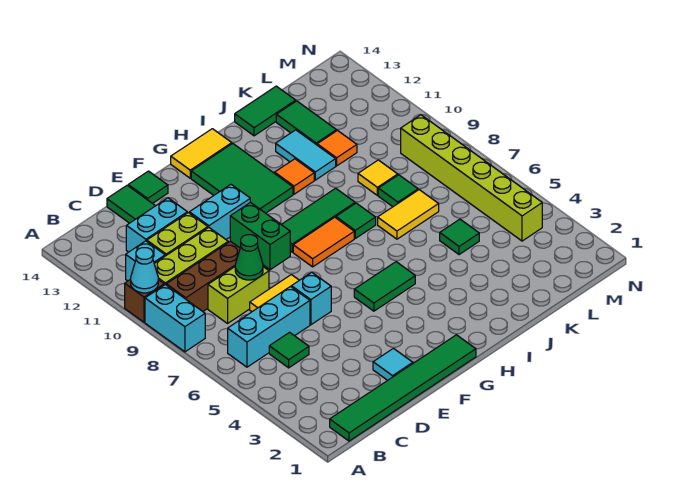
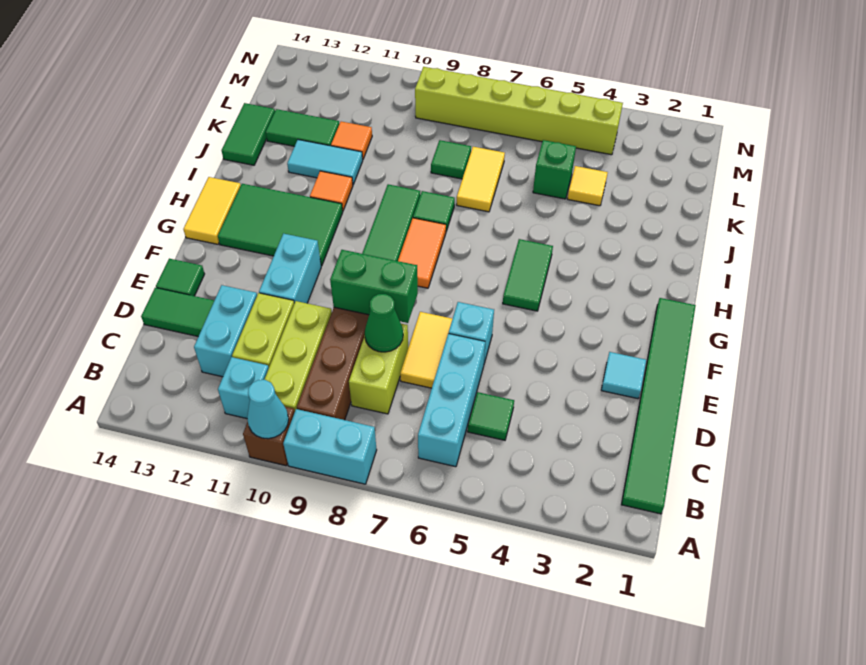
green tile K5 level 1 -> green brick K5 level 1
yellow tile K9 level 1 -> yellow tile K4 level 1

